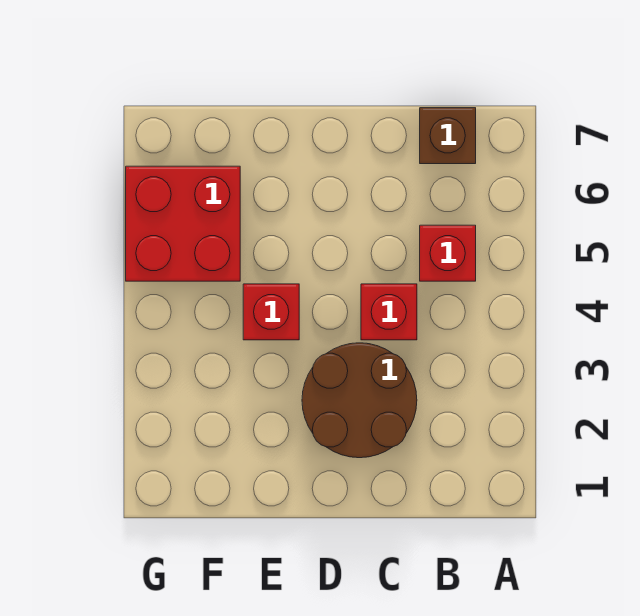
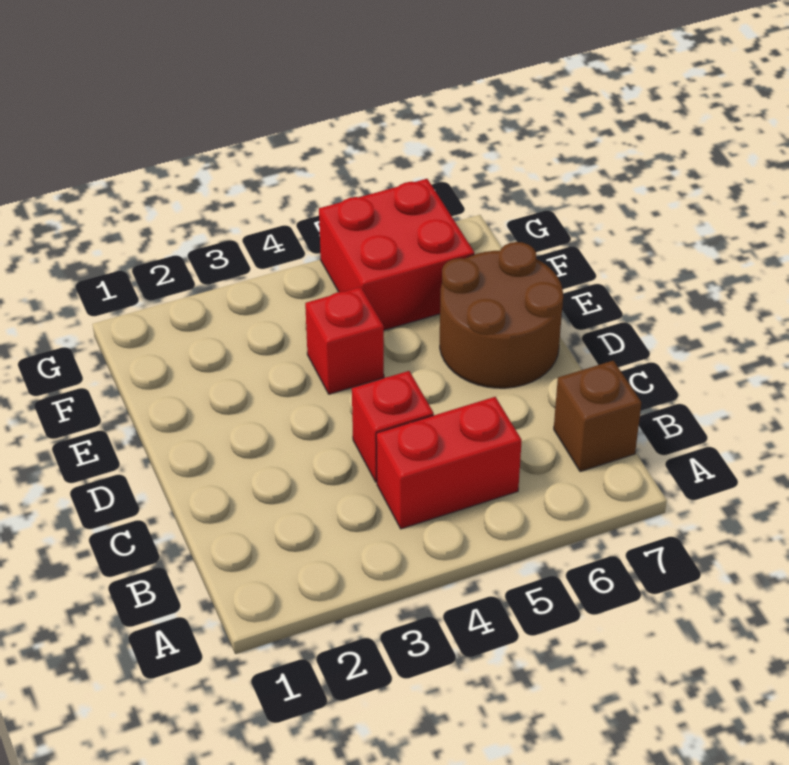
red brick B5 level 1 -> red brick B4:B5 level 1
brown round brick C2:D3 level 1 -> brown round brick D6:E7 level 1

